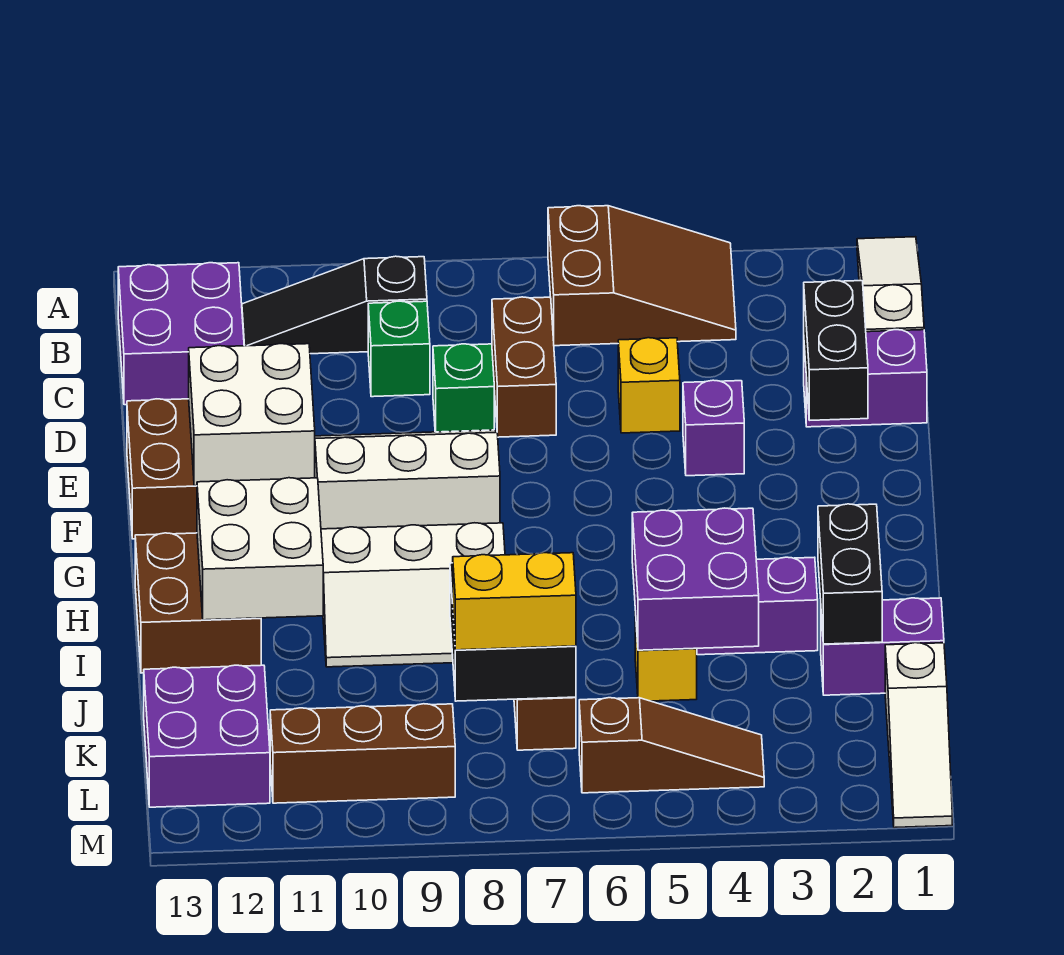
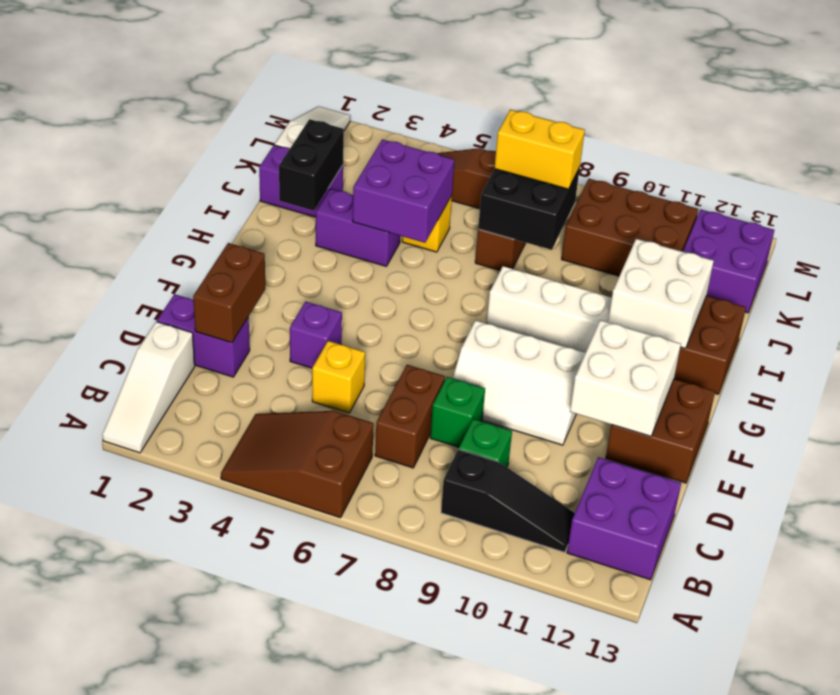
black brick D2:E2 level 2 -> brown brick D2:E2 level 2
brown brick L9:L11 level 1 -> brown brick K9:L11 level 1

